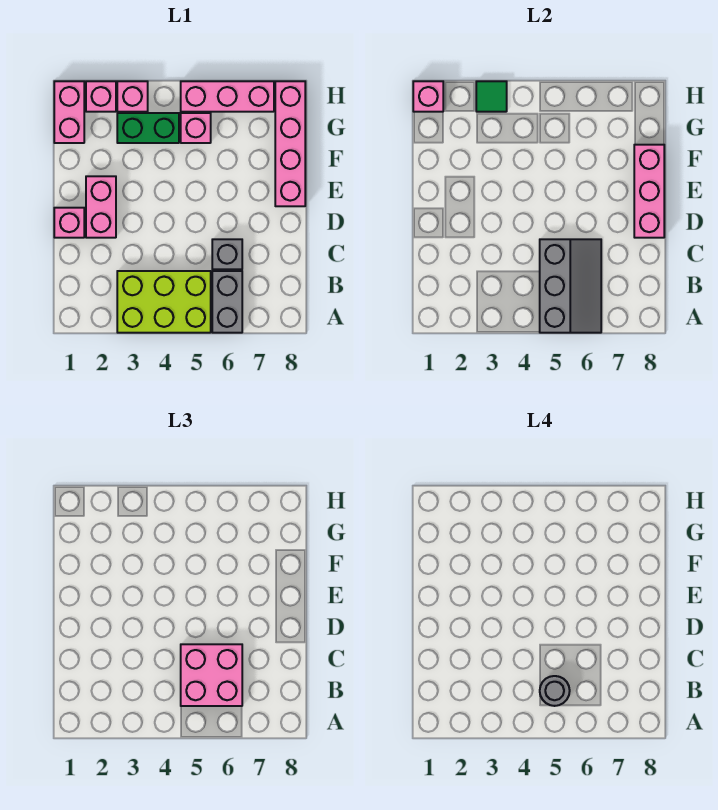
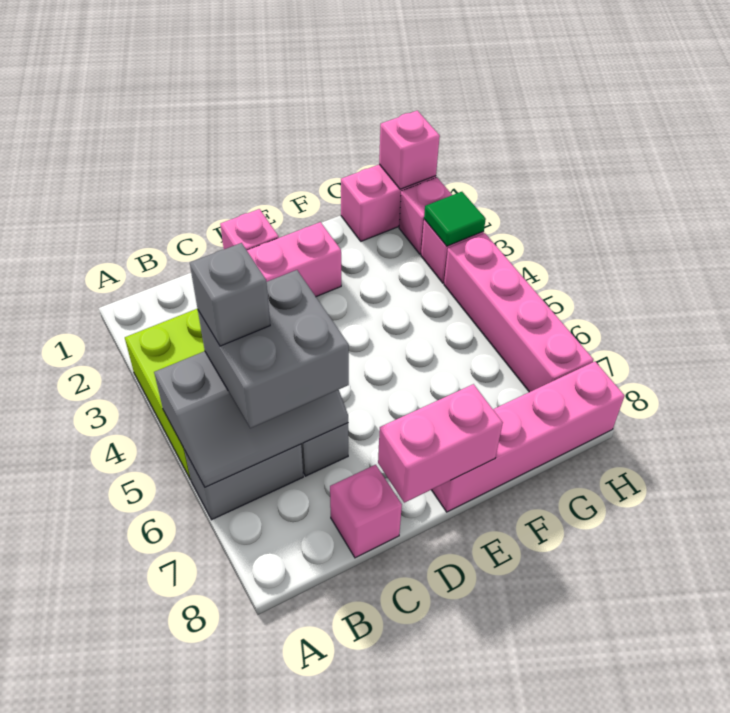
pink brick B5:C6 level 3 -> grey brick B5:C6 level 3
grey round brick B5 level 4 -> grey brick B5 level 4
pink brick D8:F8 level 2 -> pink brick D8:E8 level 2
green brick G3:G4 level 1 -> none
pink brick G5 level 1 -> pink brick C8 level 1
pink brick H5:H7 level 1 -> pink brick H4:H7 level 1

